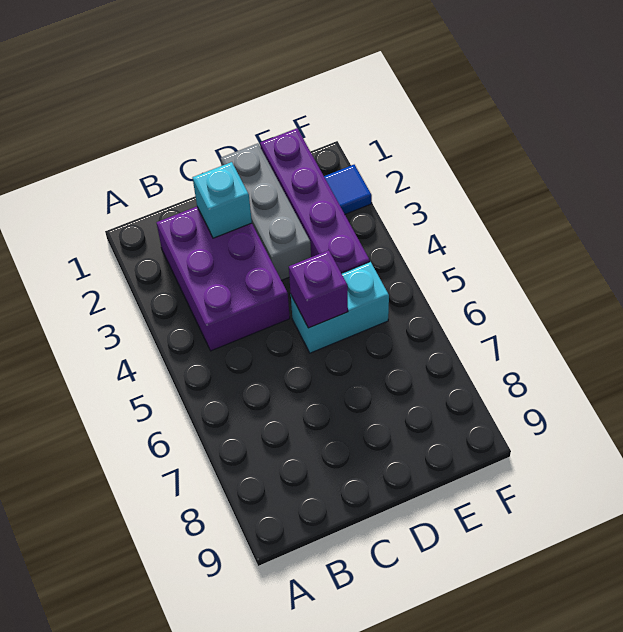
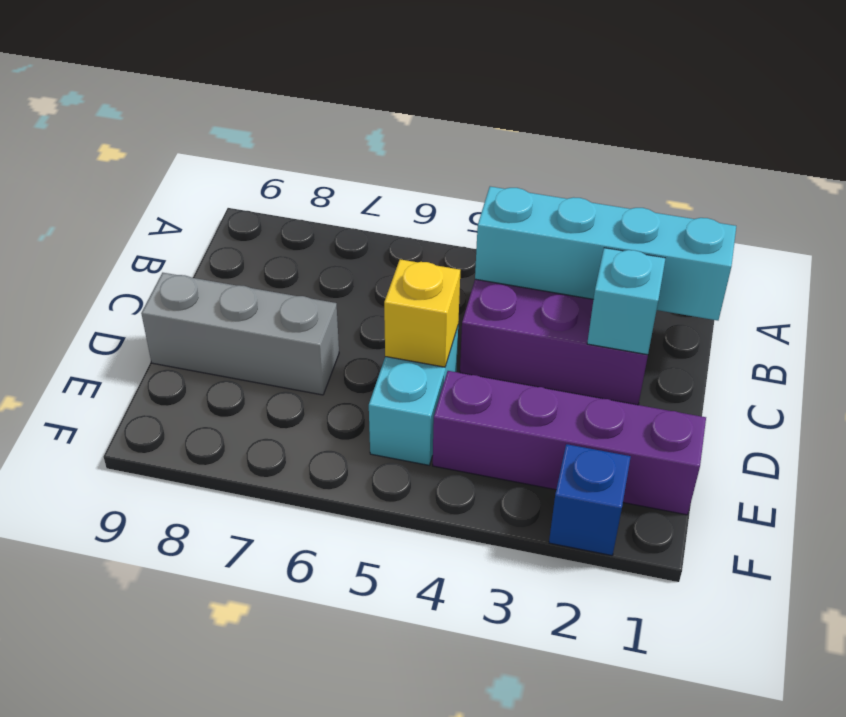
none -> cyan brick B1:B4 level 2
grey brick D1:D3 level 1 -> grey brick D7:D9 level 1
purple brick D5 level 2 -> yellow brick D5 level 2
blue tile F2 level 1 -> blue brick F2 level 1

